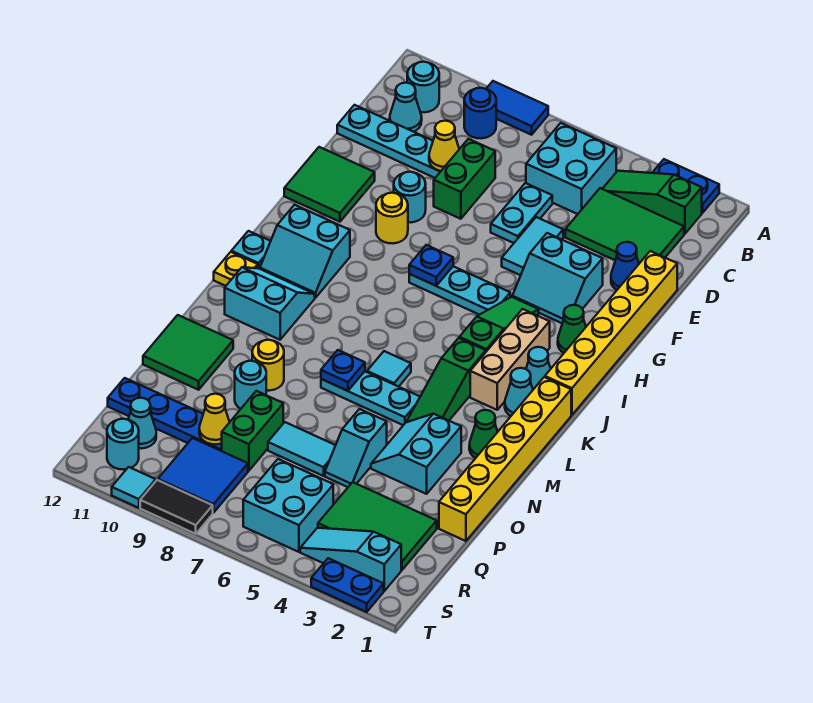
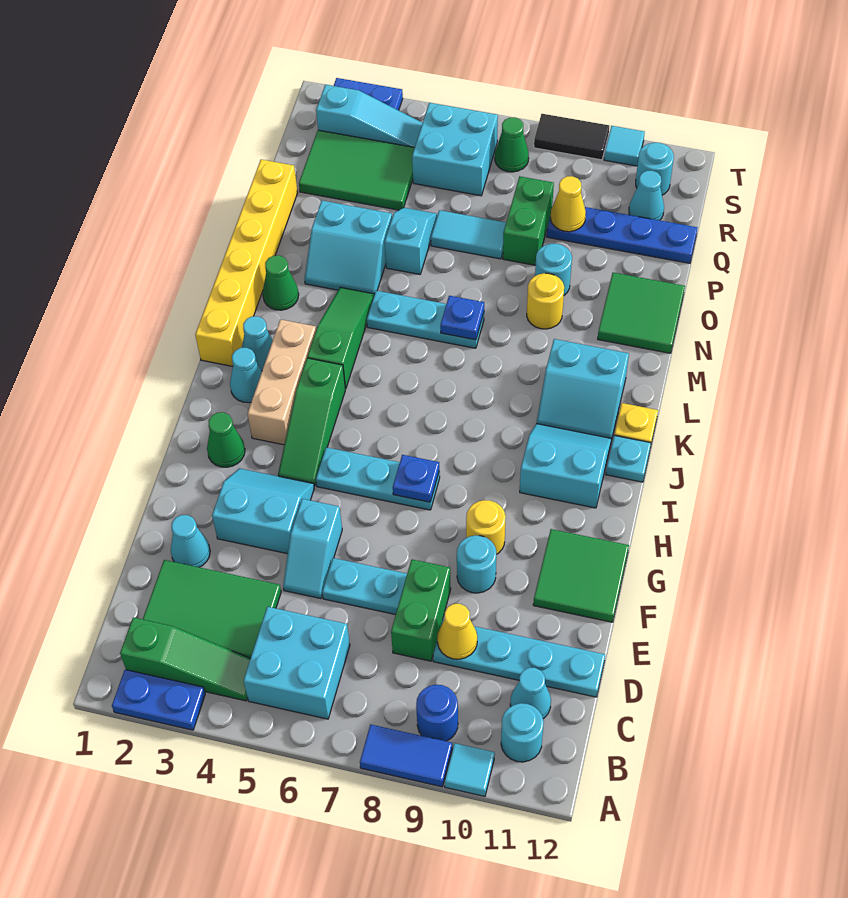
cyan plate D6:E6 level 1 -> cyan plate E6:E7 level 1
yellow brick E1:J1 level 1 -> none
blue cone E2 level 1 -> cyan cone E2 level 1
cyan tile E5:F5 level 1 -> cyan slope E5:F5 level 1 top F
cyan tile L6 level 1 -> cyan tile A10 level 1
cyan slope N3:O4 level 1 top 3 -> cyan slope N3:O4 level 1 top O
blue tile R8:S9 level 1 -> none
none -> green cone S7 level 1

